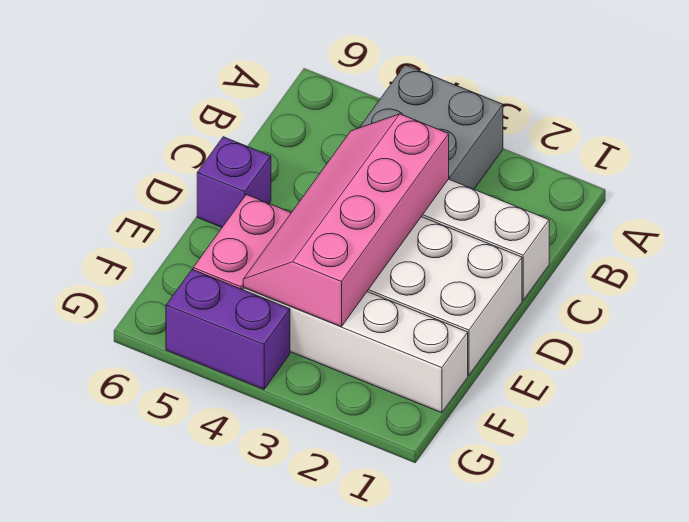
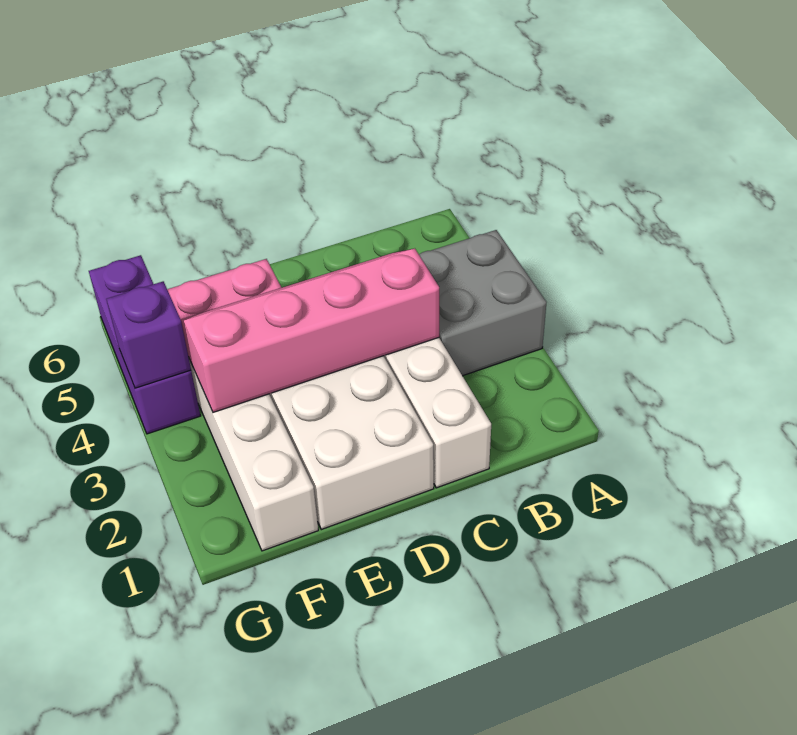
purple brick D6 level 1 -> purple brick G4 level 2
purple brick G4:G5 level 1 -> purple brick G4:G6 level 1

